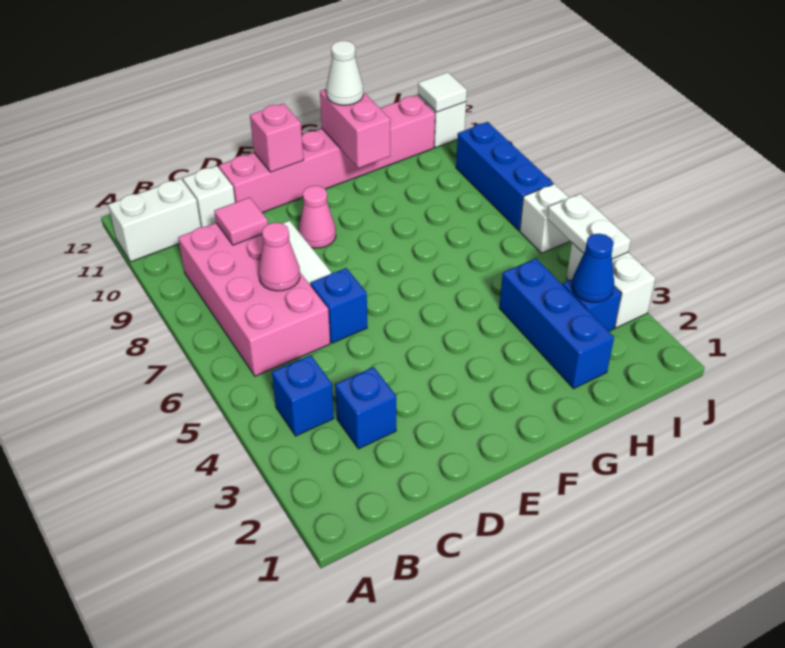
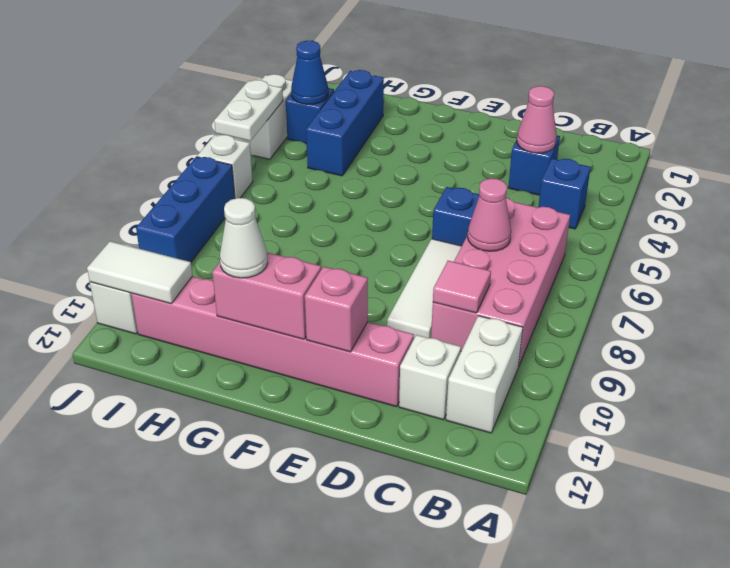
white brick A11:B11 level 1 -> white brick B10:B11 level 1
pink cone E9 level 1 -> pink cone C3 level 2
pink brick G10:G11 level 2 -> pink brick F11:G11 level 2
white tile J11 level 2 -> white tile I11:J11 level 2

